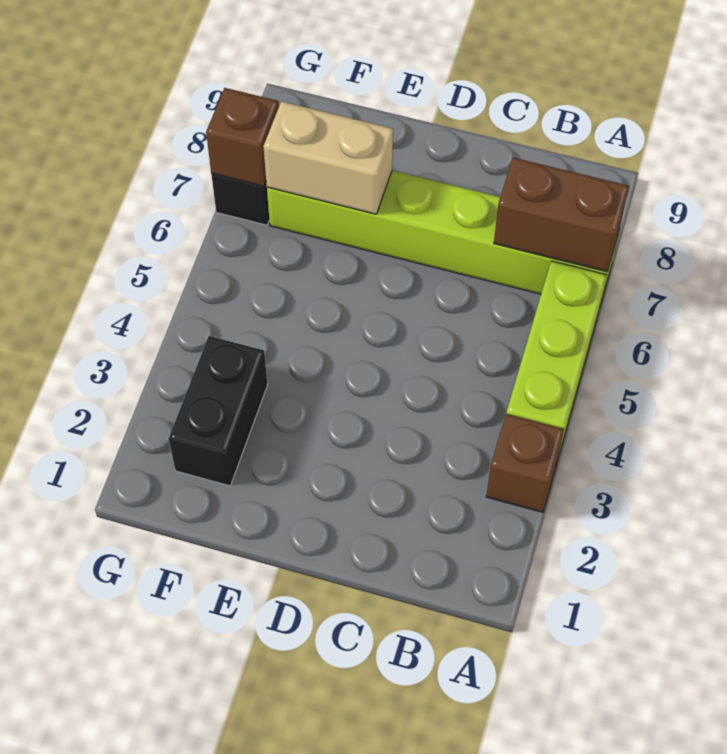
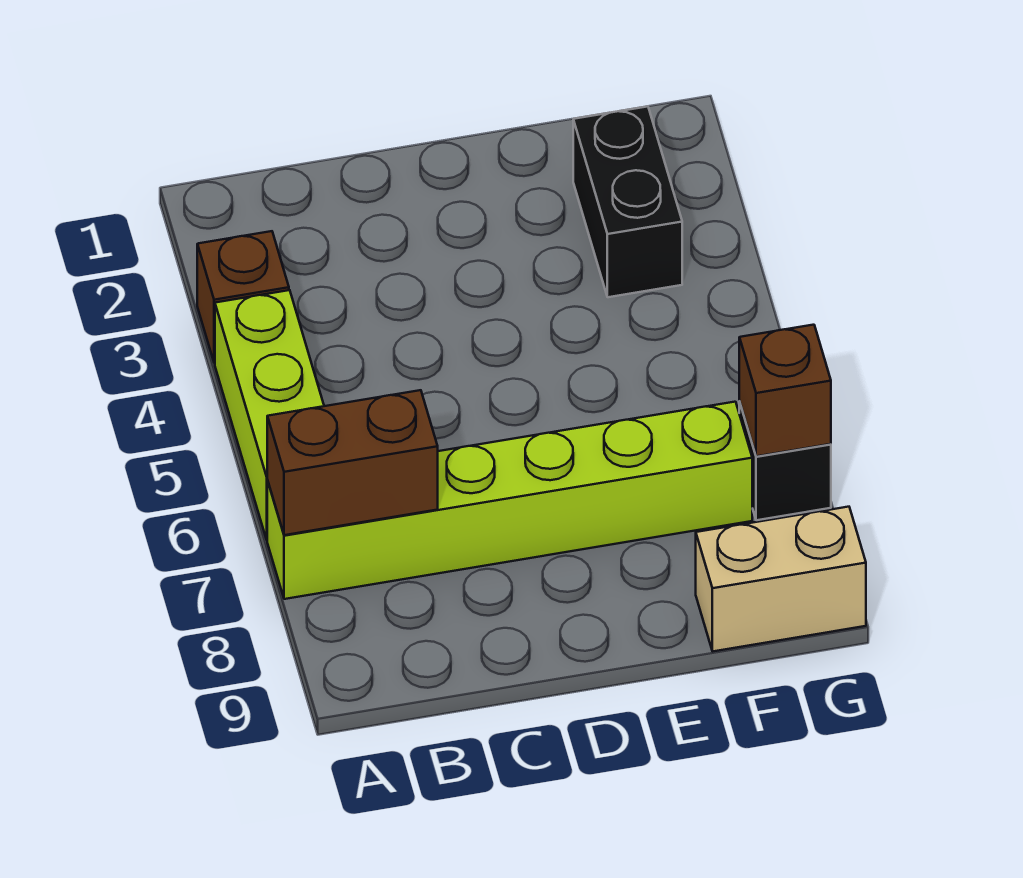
tan brick E7:F7 level 2 -> tan brick F9:G9 level 1

